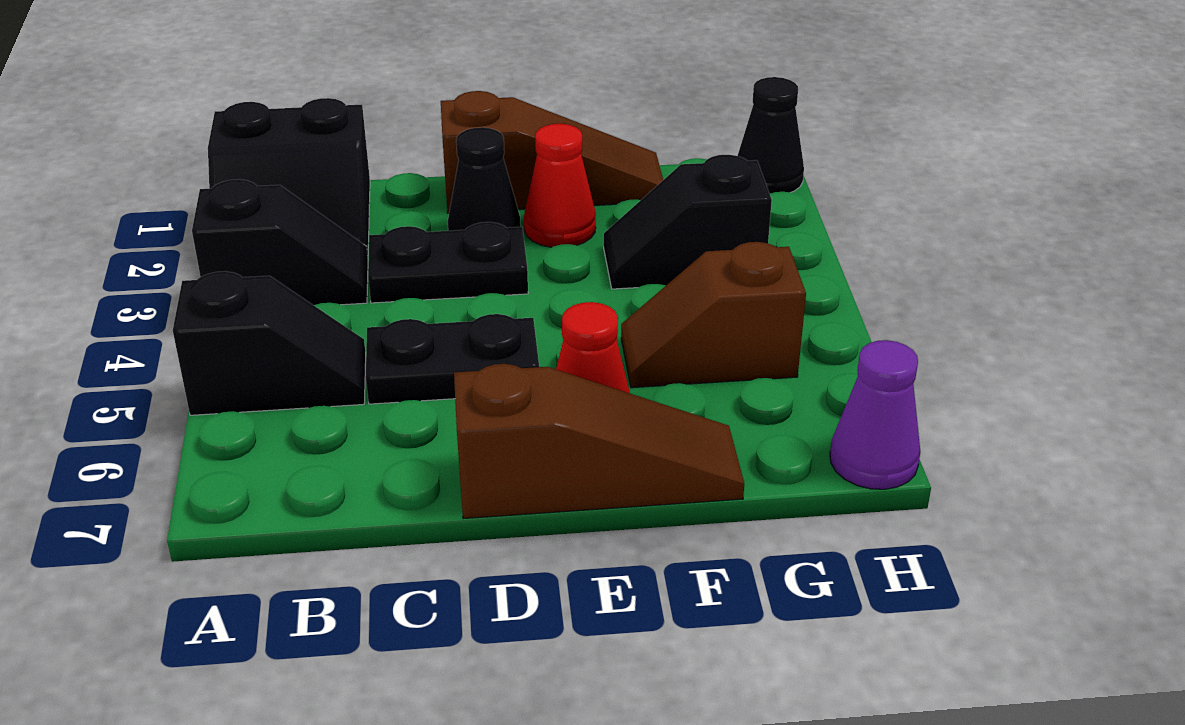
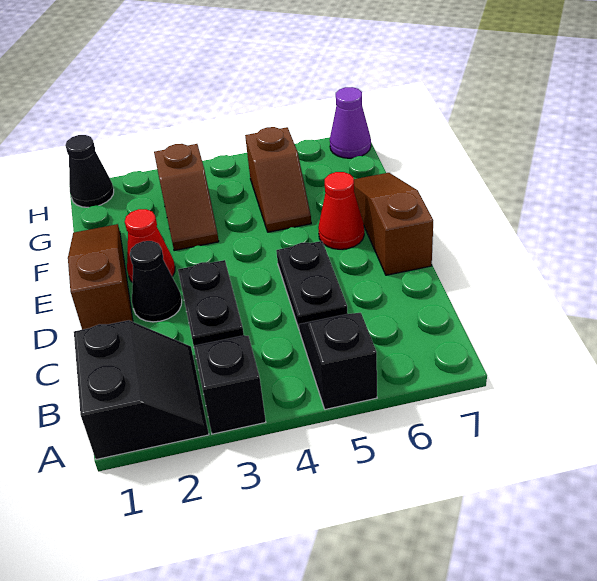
black slope F3:G3 level 1 top G -> brown slope F3:G3 level 1 top G

